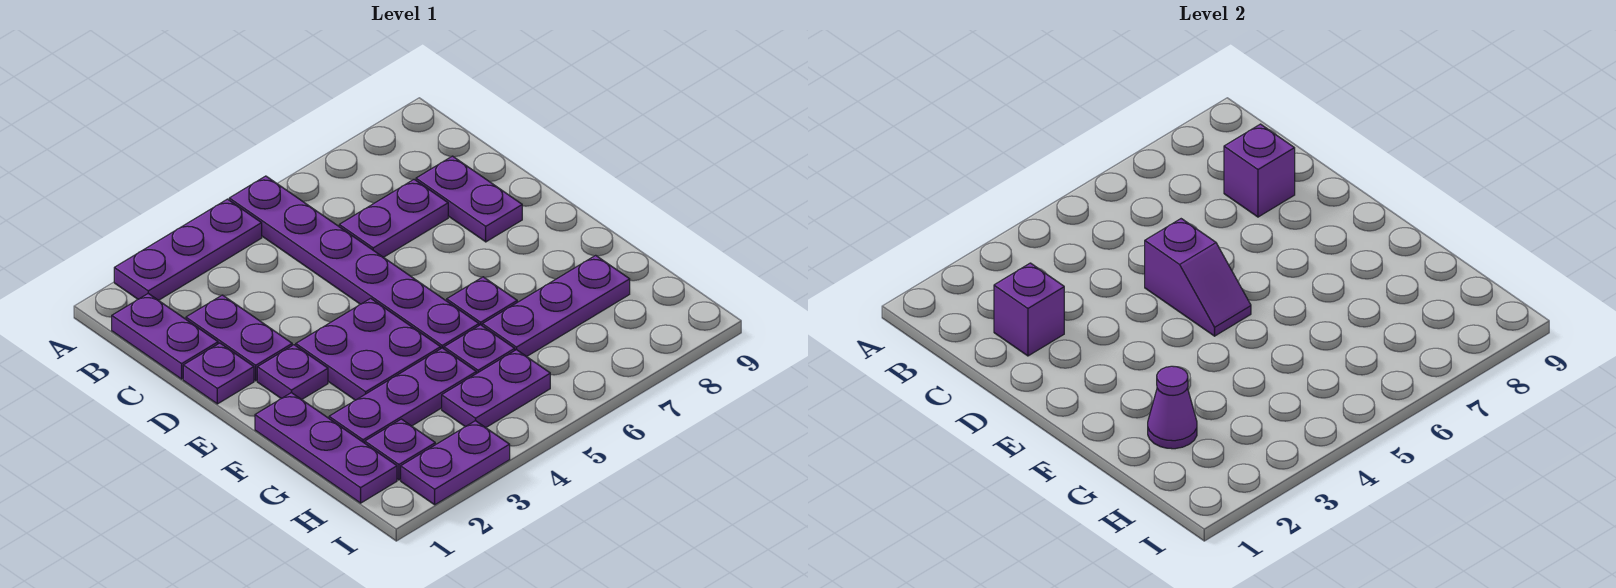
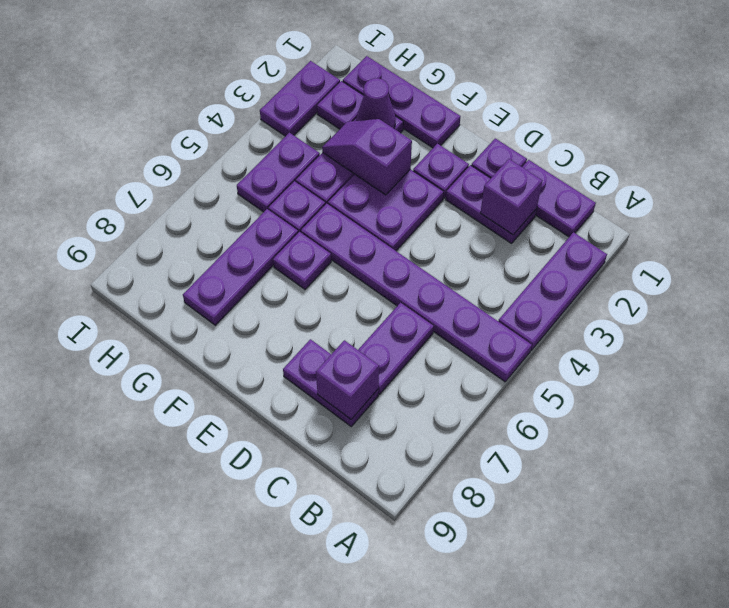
purple slope D5:E5 level 2 top D -> purple slope F3:G3 level 2 top F

